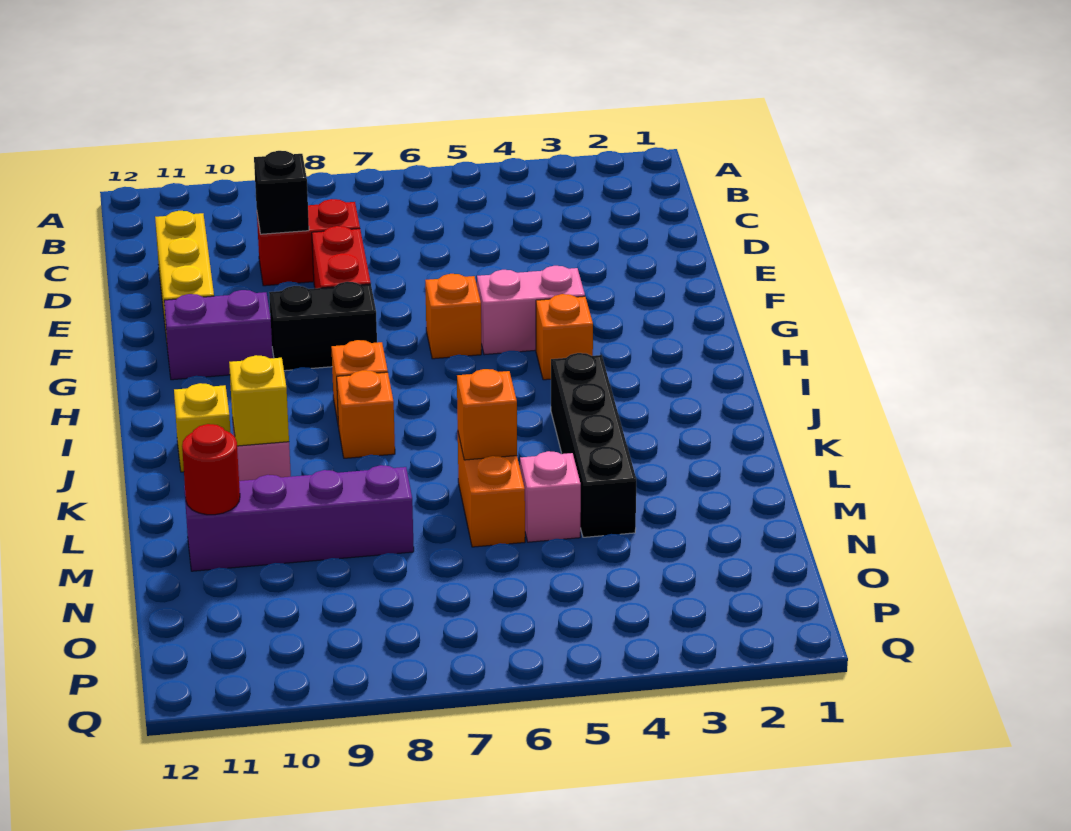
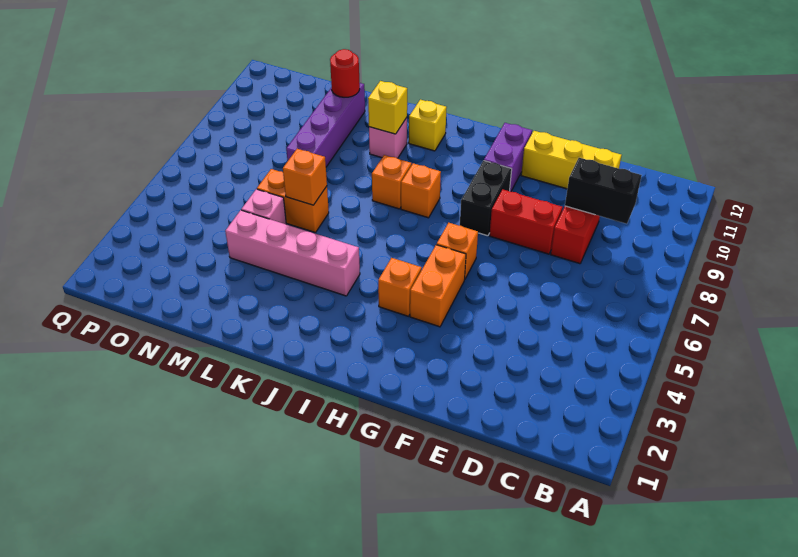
black brick D9 level 2 -> black brick C9:D9 level 2
pink brick G4:G5 level 1 -> orange brick G4:G5 level 1
black brick J4:M4 level 1 -> pink brick J4:M4 level 1

